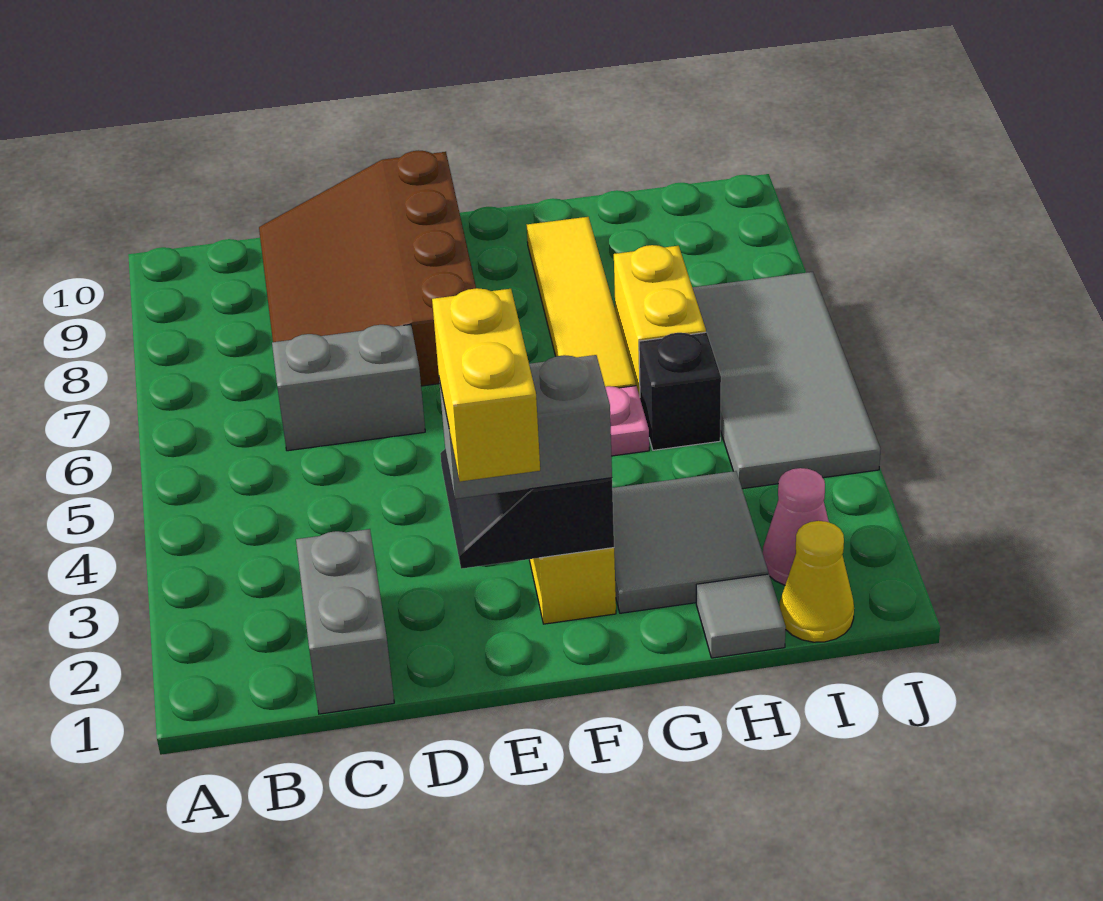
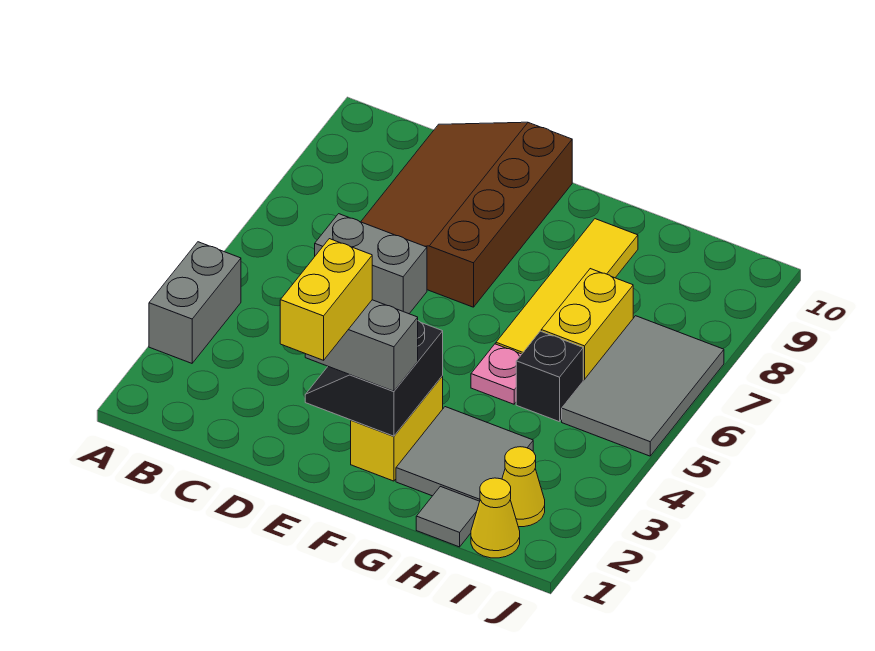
grey brick C1:C2 level 1 -> grey brick A3:A4 level 1
pink cone I2 level 1 -> yellow cone I2 level 1
grey tile I4:J7 level 1 -> grey tile I5:J7 level 1

